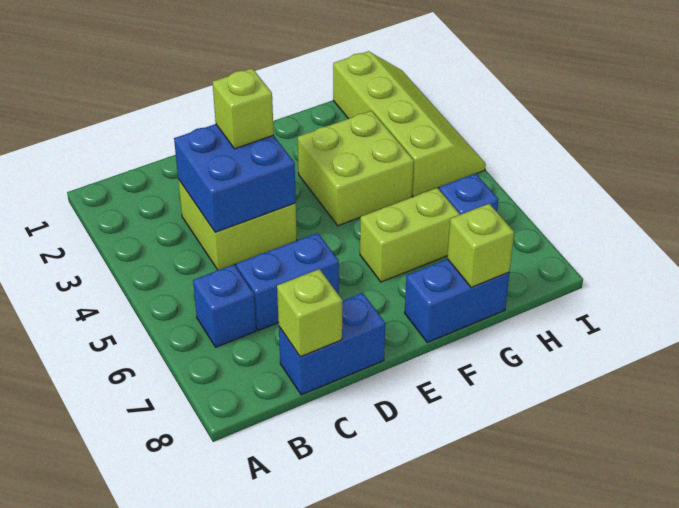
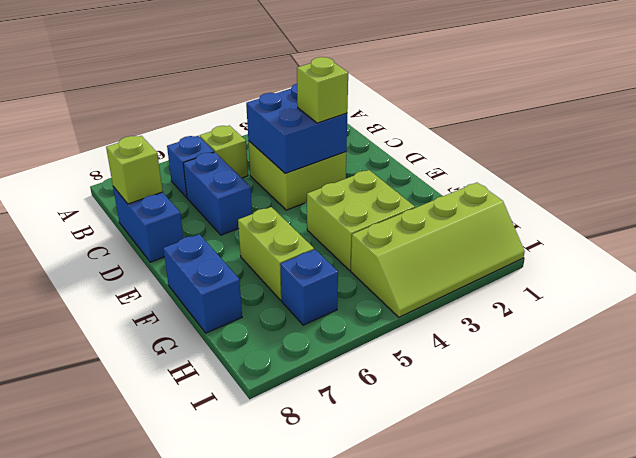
lime brick G8 level 2 -> lime brick B5 level 1

